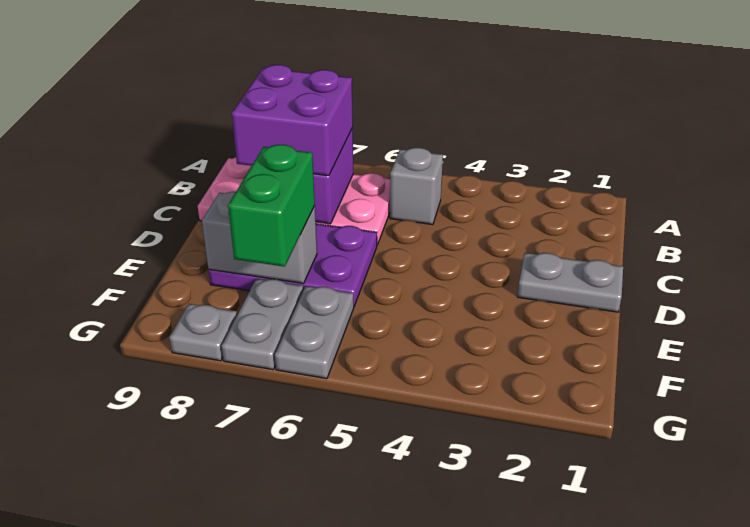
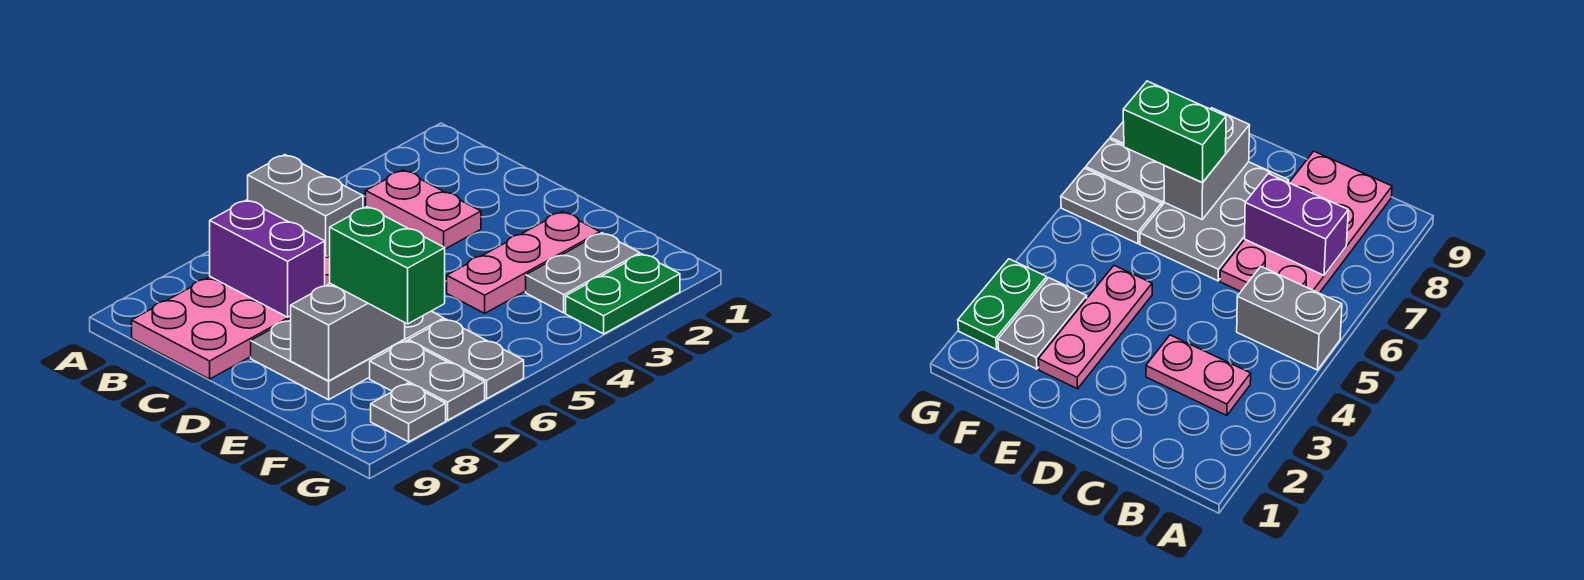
none -> pink plate B3:C3 level 1
grey brick B5 level 1 -> grey brick A5:B5 level 1
purple brick B7:C8 level 3 -> none
grey plate D1:D2 level 1 -> grey plate F2:F3 level 1
purple plate D6:E8 level 1 -> grey plate D6:E8 level 1
none -> pink plate E2:E4 level 1
none -> green plate G2:G3 level 1

